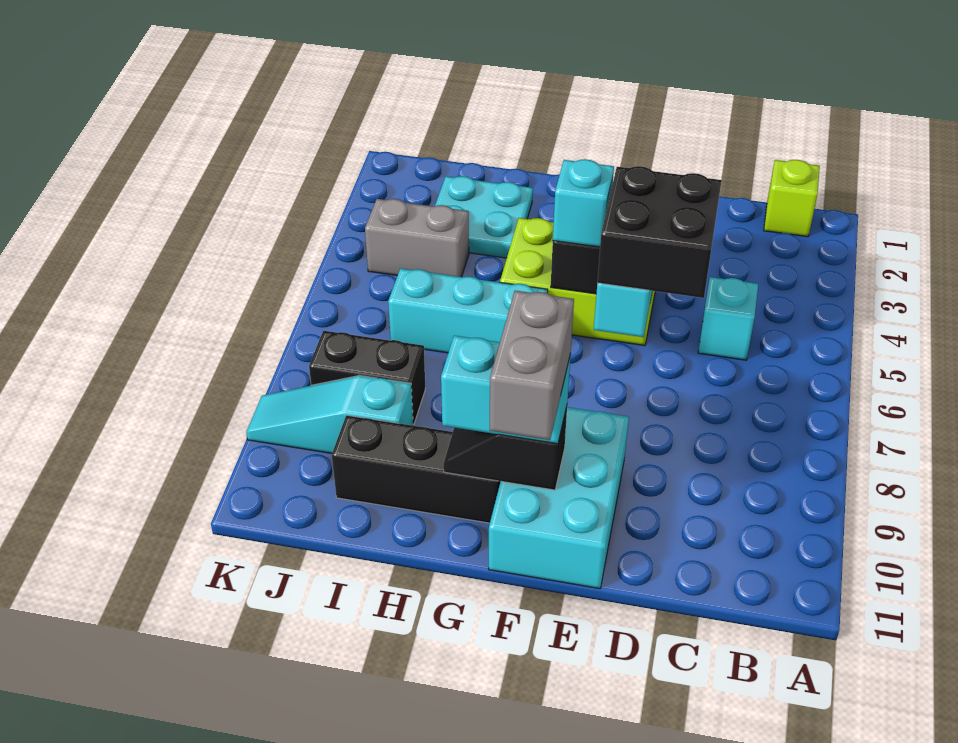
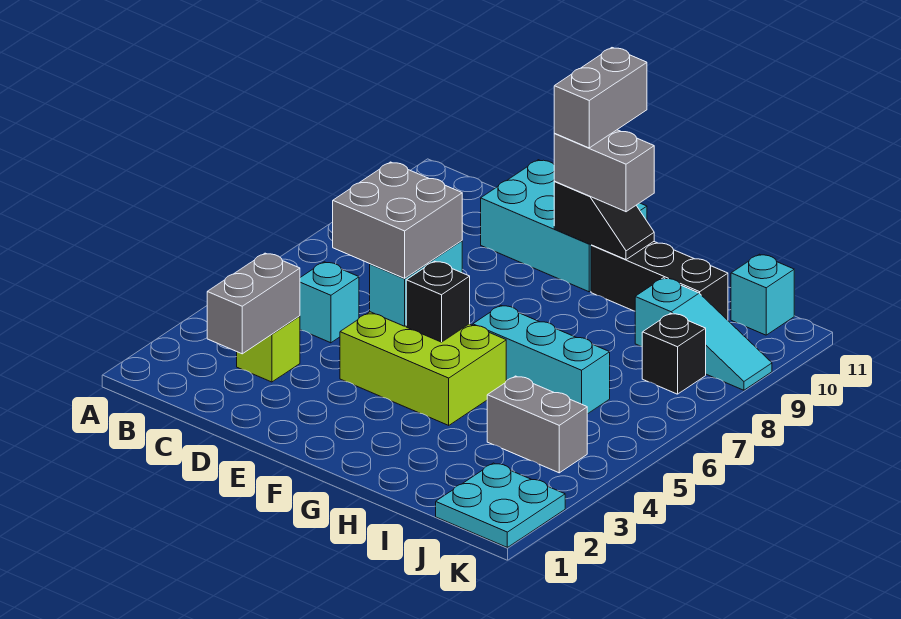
lime brick B1 level 1 -> lime brick C3 level 1
none -> grey brick C2:C3 level 2
black brick D5:E6 level 3 -> grey brick D5:E6 level 3
cyan brick E9:F11 level 1 -> cyan brick D10:F11 level 1
cyan brick F5 level 3 -> cyan brick J11 level 1
cyan brick F10:G10 level 3 -> grey brick F10:G10 level 3
cyan plate H2:I3 level 1 -> cyan plate J1:K2 level 1
black brick I8:J8 level 1 -> black brick J8 level 1

